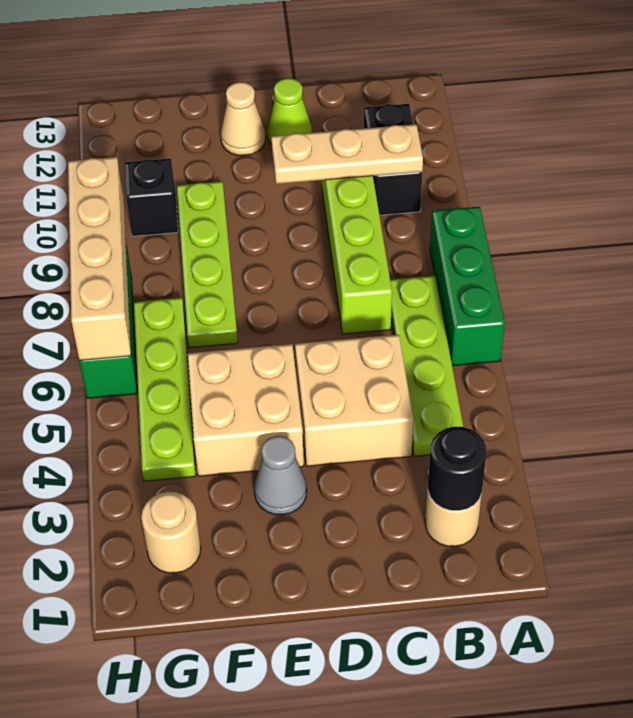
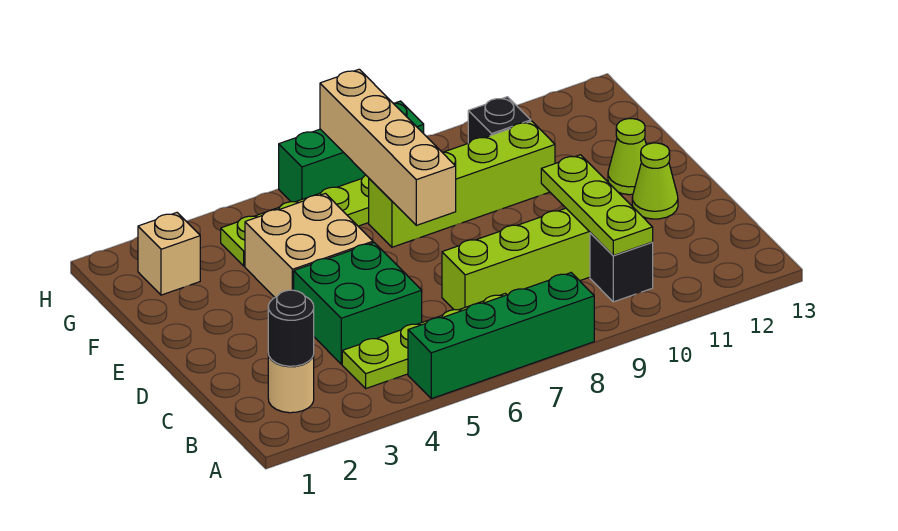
green brick A6:A8 level 1 -> green brick A5:A8 level 1
black brick B10:B11 level 1 -> black brick B10 level 1
tan plate B10:D10 level 2 -> lime plate B10:D10 level 2
tan brick C4:D5 level 1 -> green brick C4:D5 level 1
grey cone E3 level 1 -> none
tan cone E12 level 1 -> lime cone E12 level 1
lime plate F7:F10 level 1 -> lime brick F7:F10 level 1
tan round brick G2 level 1 -> tan brick G2 level 1
tan brick H6:H9 level 2 -> tan brick E7:H7 level 2

